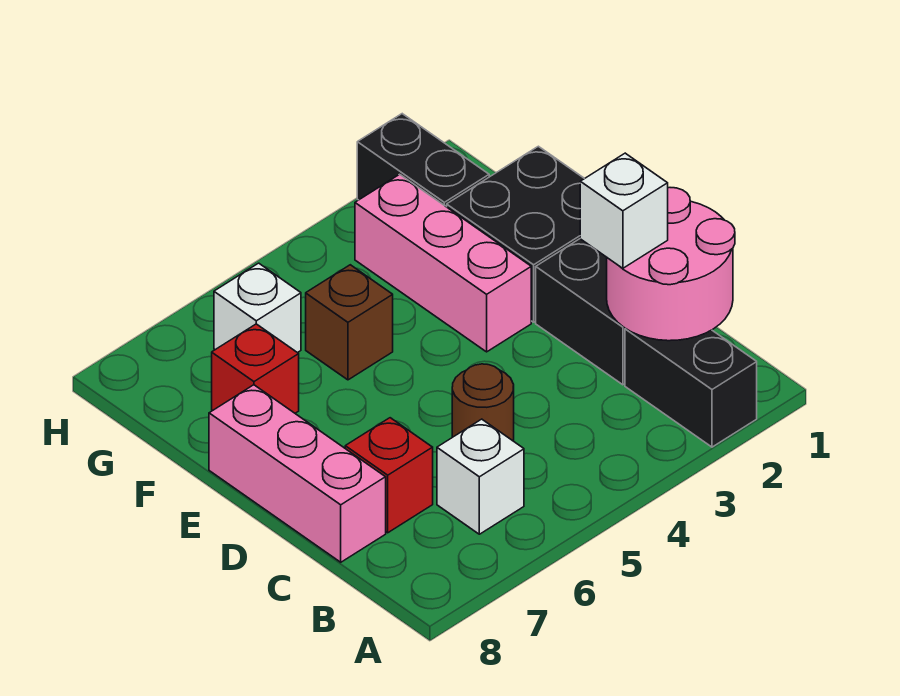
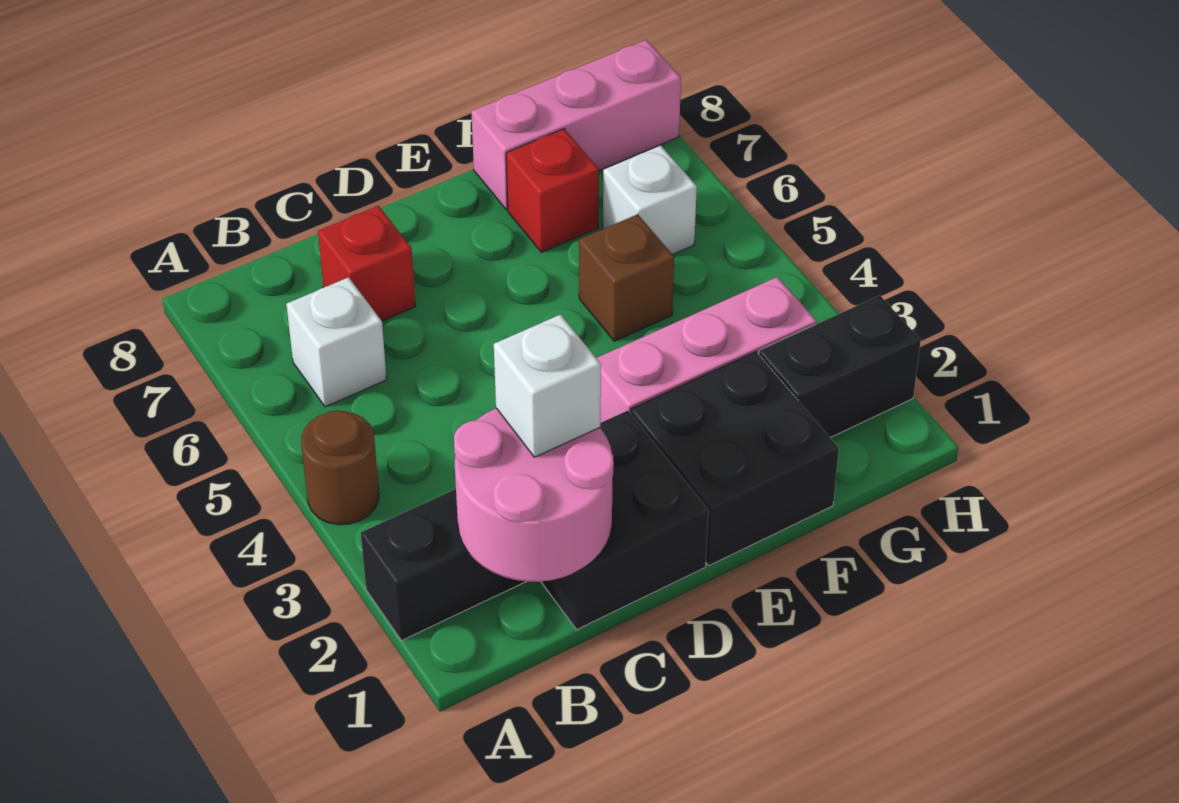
brown round brick C5 level 1 -> brown round brick A4 level 1
pink brick C8:E8 level 1 -> pink brick F8:H8 level 1

